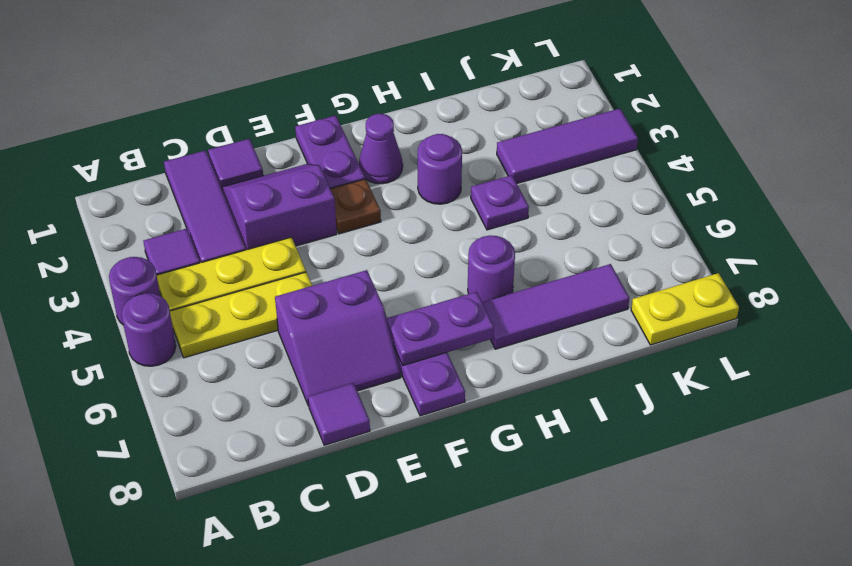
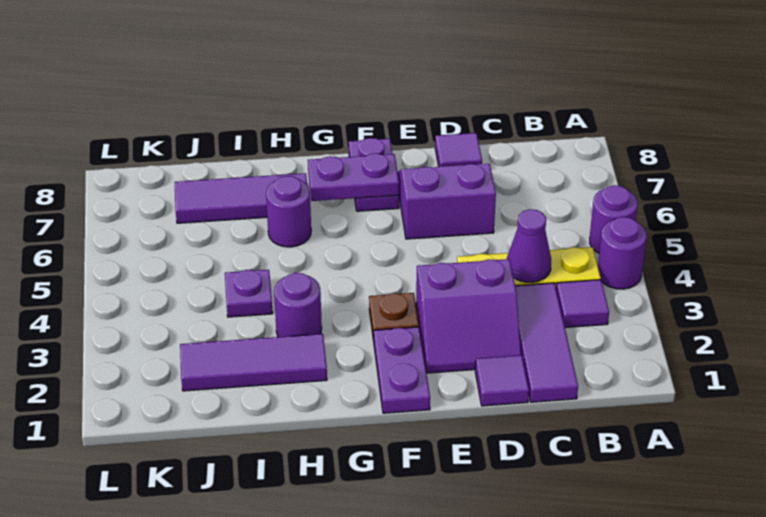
yellow plate B5:D5 level 1 -> none
purple cone G2 level 1 -> purple cone C4 level 2
purple tile J3:L3 level 1 -> purple tile H2:J2 level 1
yellow plate K8:L8 level 1 -> none

